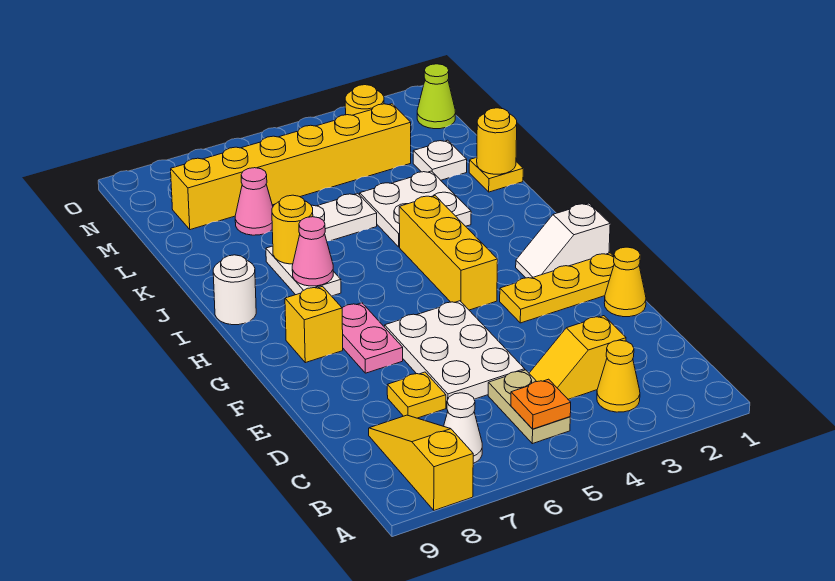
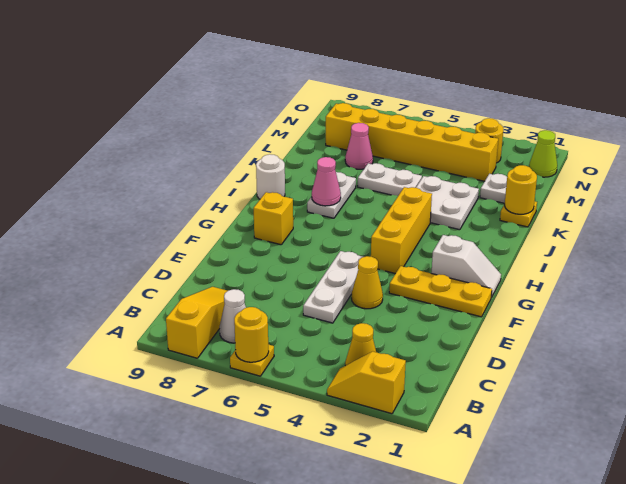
tan plate B5:C5 level 1 -> none
orange plate B5 level 2 -> none
yellow slope C3:C4 level 1 top 3 -> yellow slope A2:A3 level 1 top 2
white plate D5:F6 level 1 -> white plate D5:F5 level 1
yellow plate D7 level 1 -> yellow plate A6 level 1
yellow cone E1 level 1 -> yellow cone E4 level 1
pink plate F7:G7 level 1 -> none
white slope G1:G2 level 1 top 1 -> white slope G1:G2 level 1 top 2
yellow round brick J7 level 2 -> yellow round brick A6 level 2

